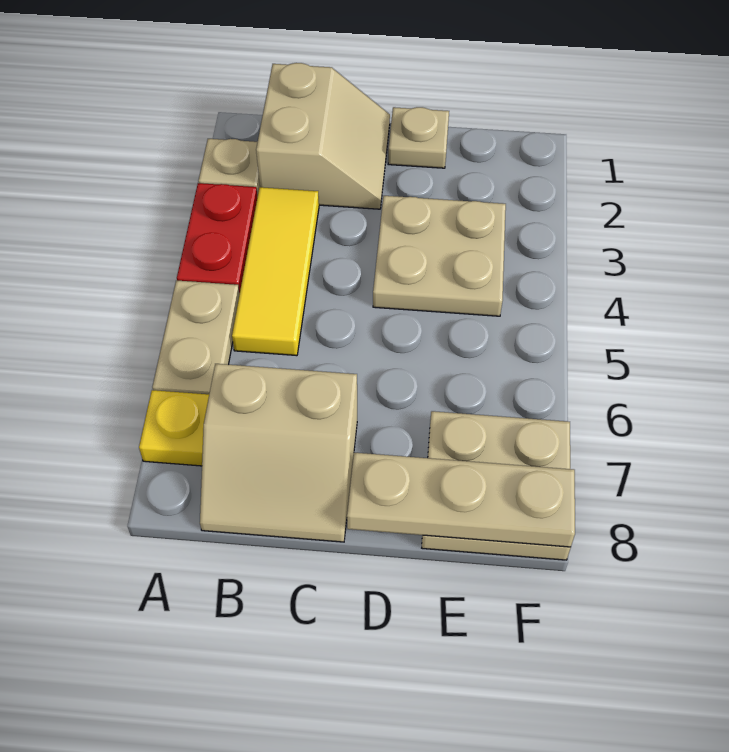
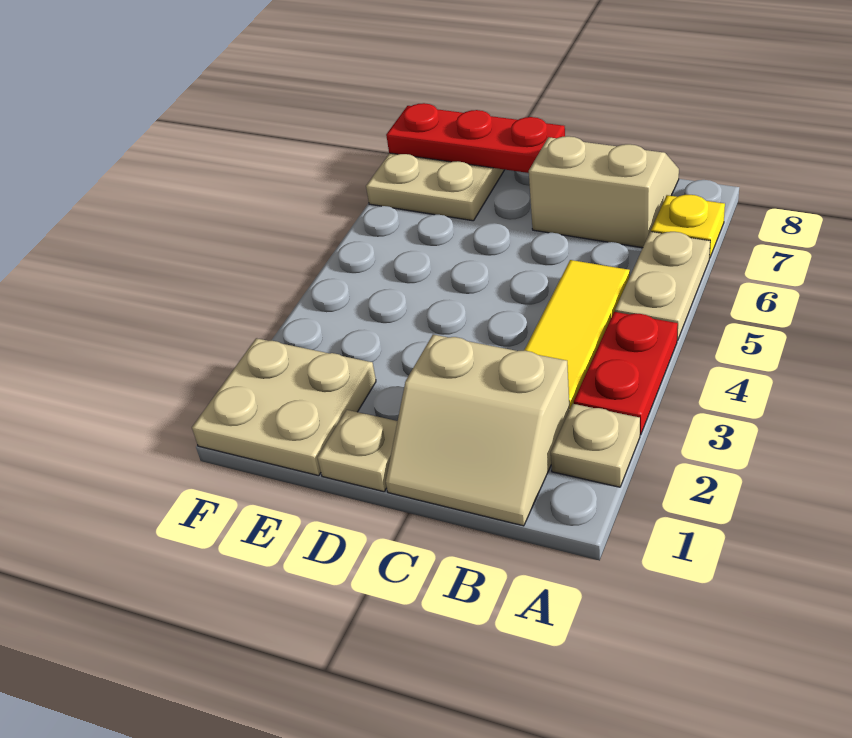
tan slope B1:C2 level 1 top B -> tan slope B1:C2 level 1 top 2
tan plate D3:E4 level 1 -> tan plate E1:F2 level 1
tan plate D8:F8 level 2 -> red plate D8:F8 level 2

